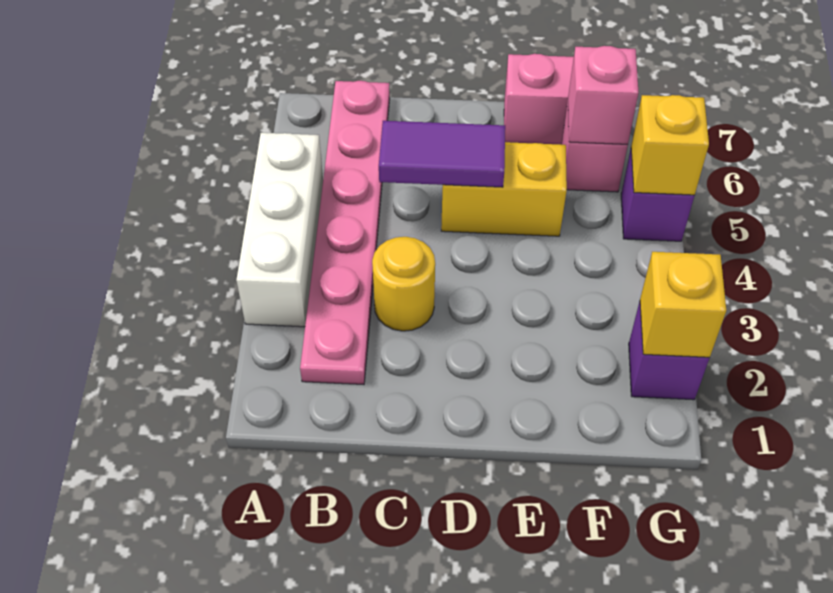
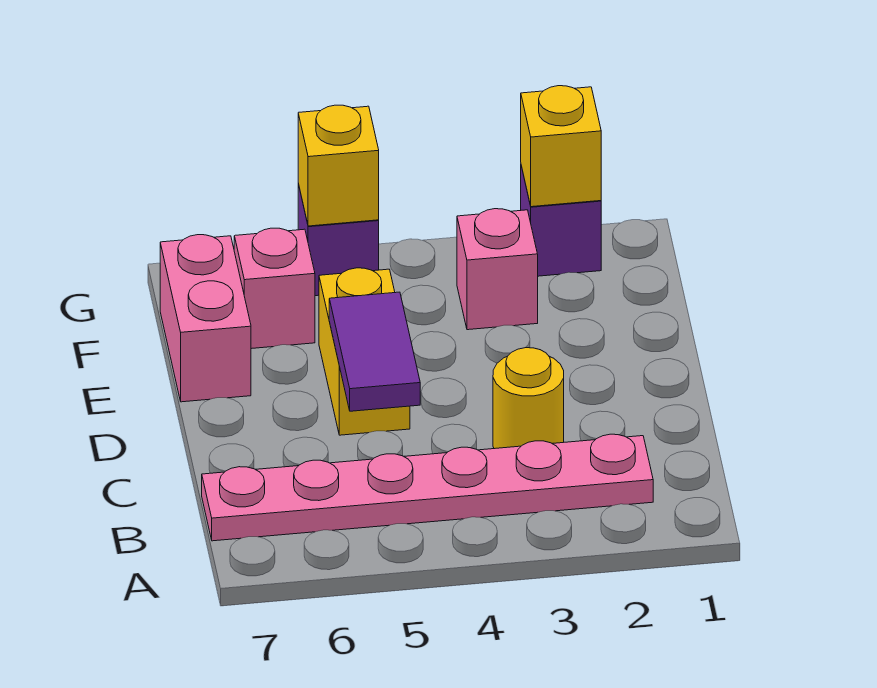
white brick A3:A5 level 1 -> none
pink brick F6 level 2 -> pink brick F3 level 1

